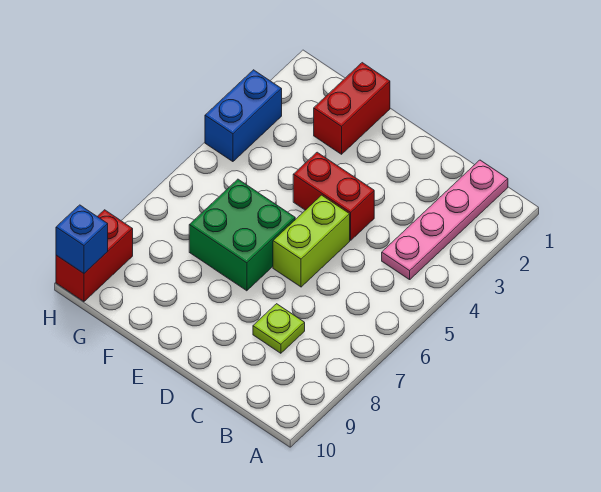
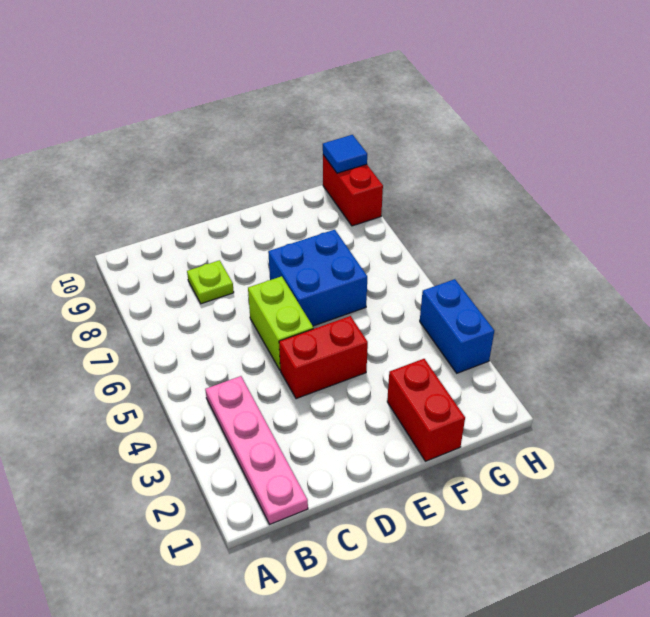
green brick E6:F7 level 1 -> blue brick E6:F7 level 1
blue brick H10 level 2 -> blue tile H10 level 2

